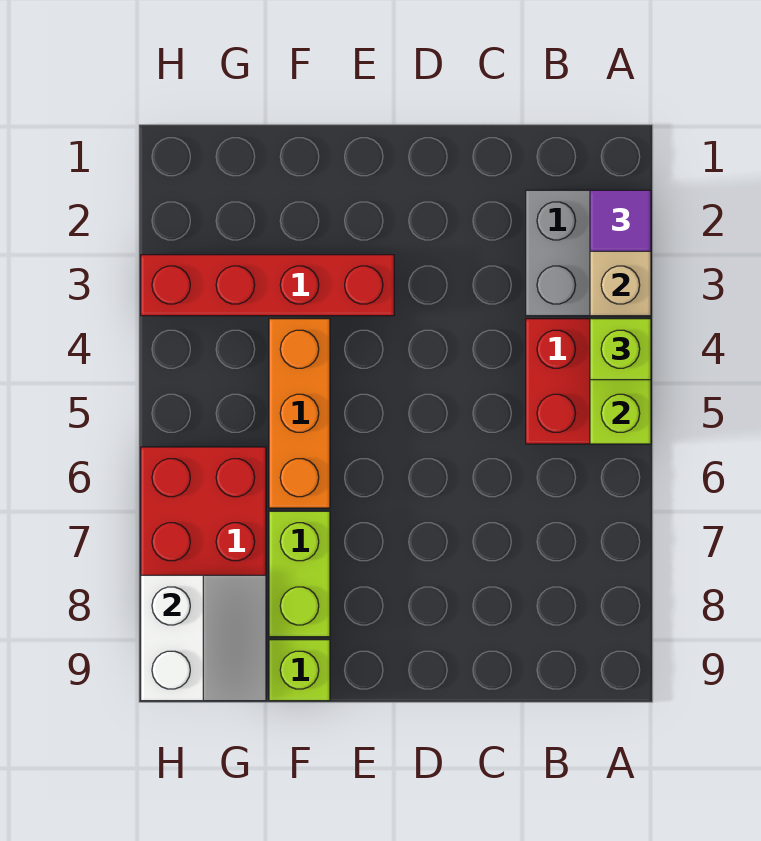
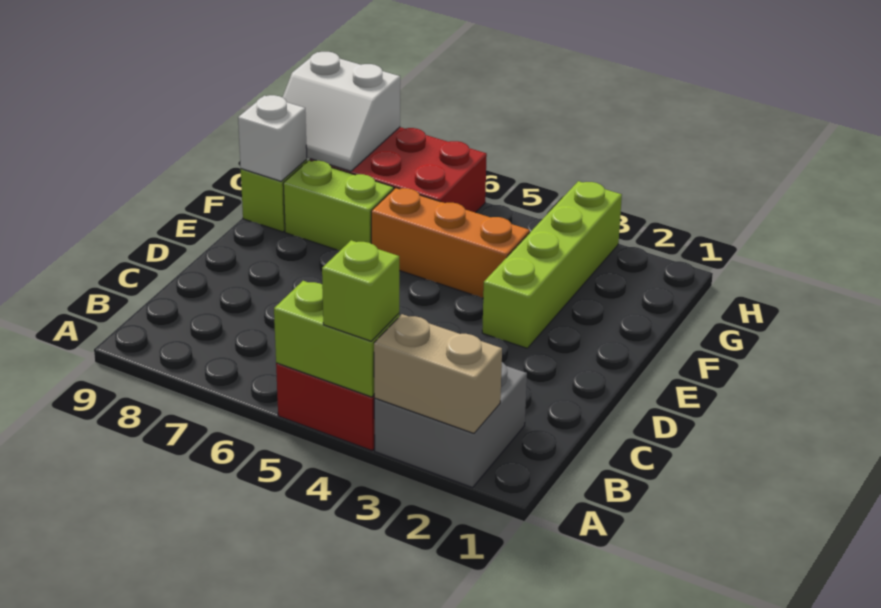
purple tile A2 level 3 -> none
red brick E3:H3 level 1 -> lime brick E3:H3 level 1
none -> white brick F9 level 2

